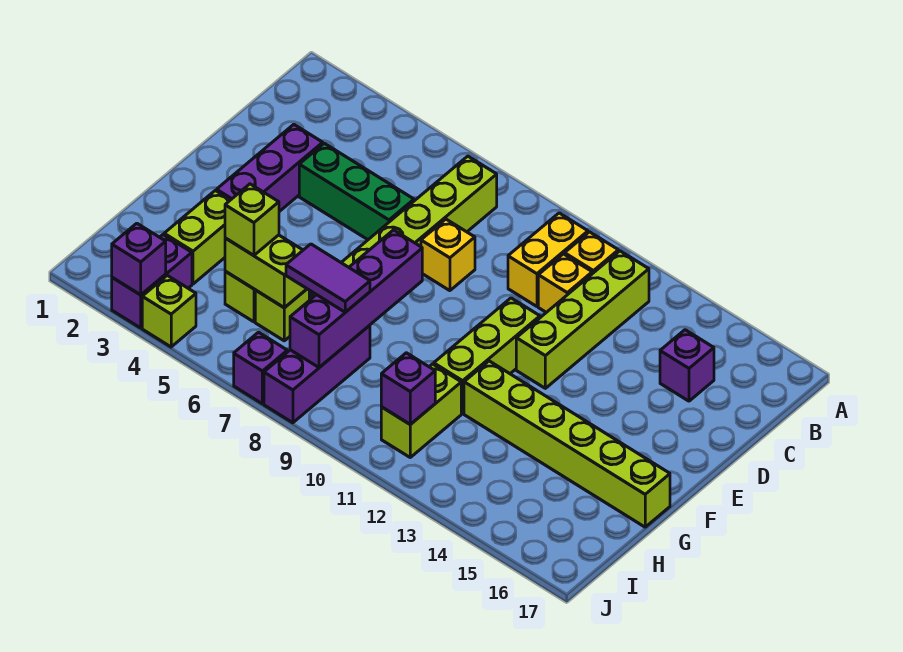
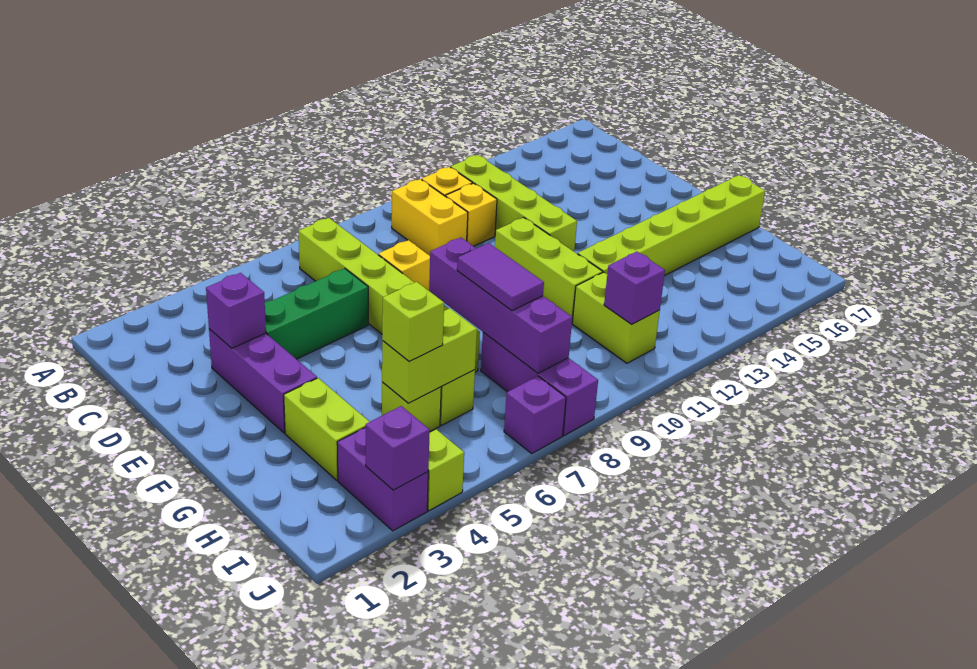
purple brick C15 level 1 -> purple brick D3 level 2
purple tile H7:H8 level 3 -> purple tile G8:H8 level 3

